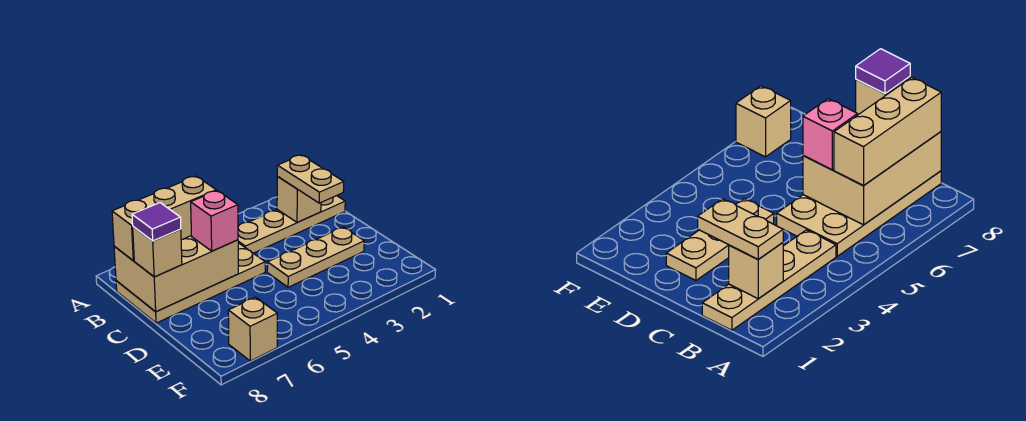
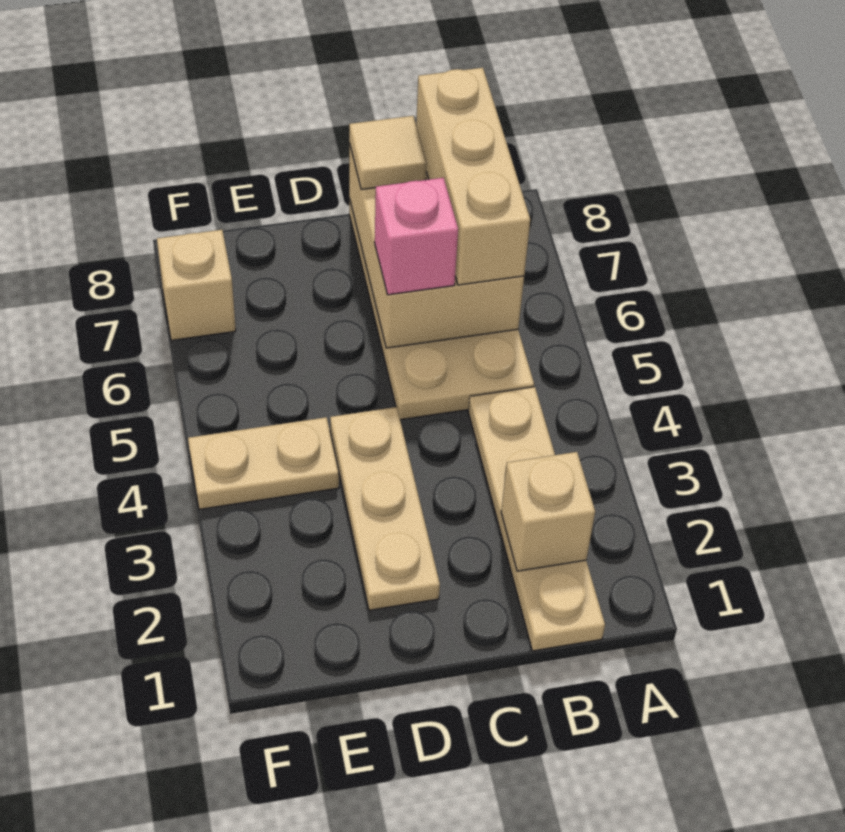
tan plate B2:C2 level 3 -> tan plate E4:F4 level 1
tan brick C8 level 3 -> tan tile C8 level 3
purple tile C8 level 4 -> none

